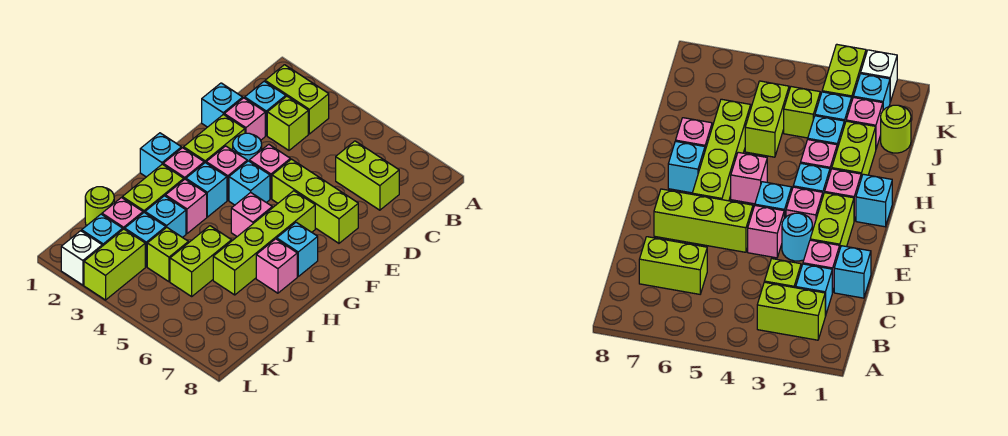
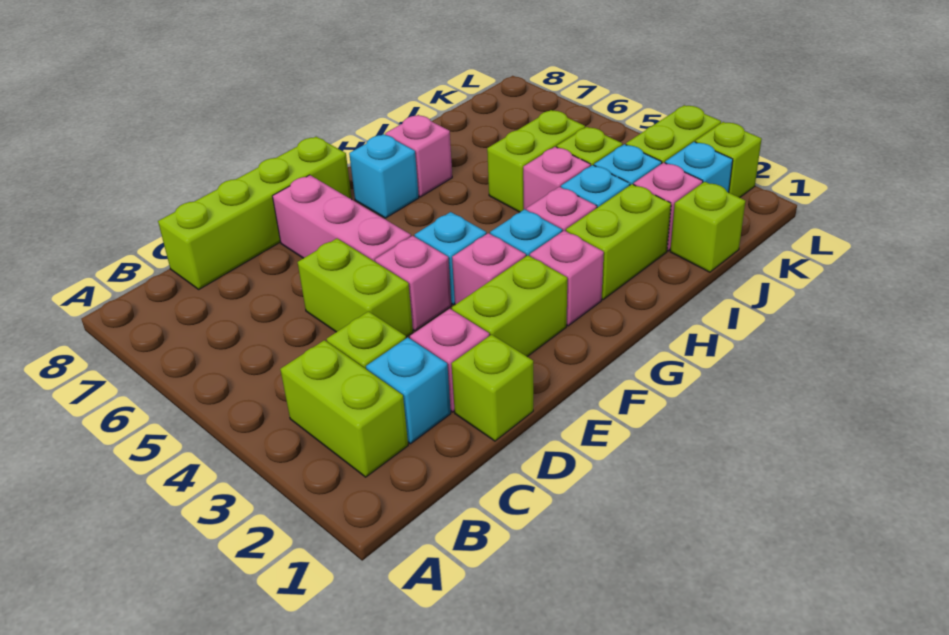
lime brick C6:C7 level 1 -> lime brick D4:D5 level 1
cyan brick D1 level 1 -> lime brick D1 level 1
cyan round brick E3 level 1 -> none
lime brick E5:E7 level 1 -> pink brick E5:E7 level 1
lime brick F6:I6 level 1 -> lime brick C8:F8 level 1
cyan brick G1 level 1 -> none
pink brick G5 level 1 -> pink brick I4 level 1
lime round brick J1 level 1 -> lime brick J1 level 1
white brick L2 level 1 -> lime brick L2 level 1

